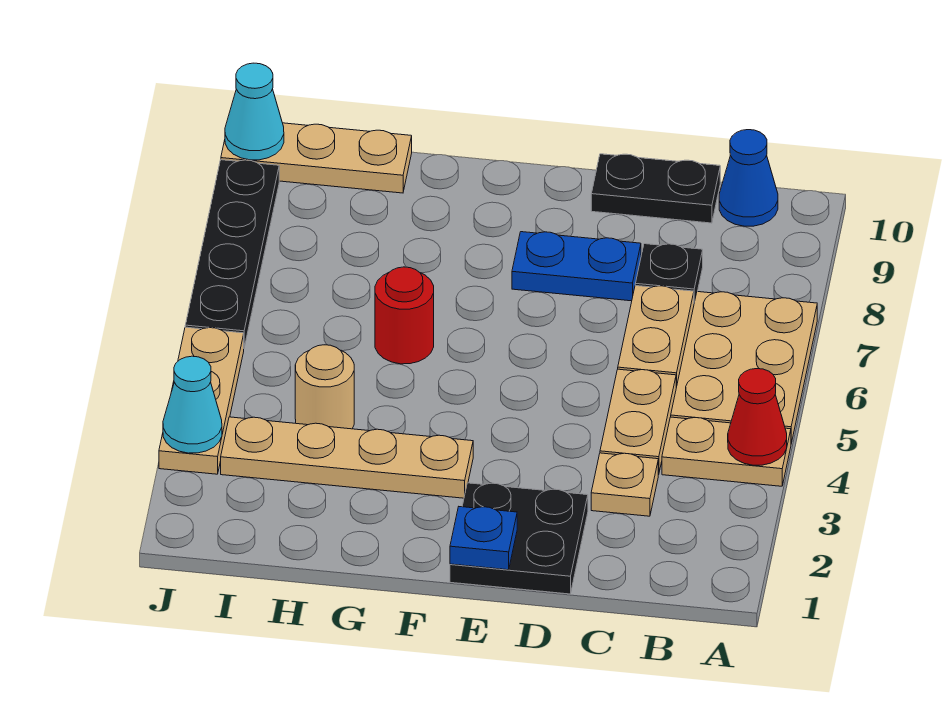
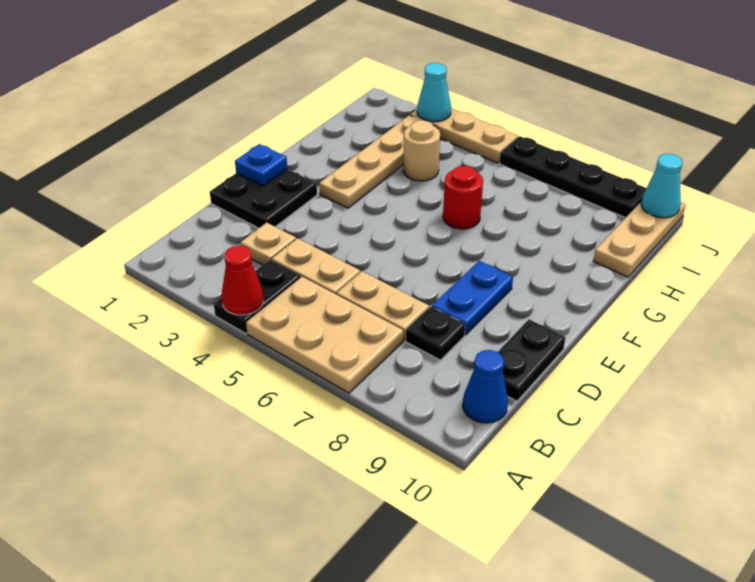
tan plate A4:B4 level 1 -> black plate A4:B4 level 1

